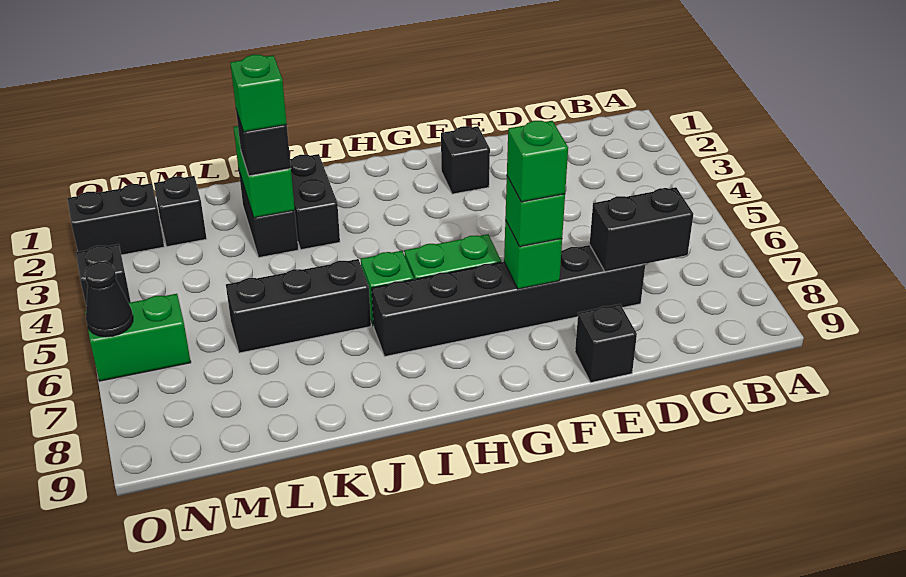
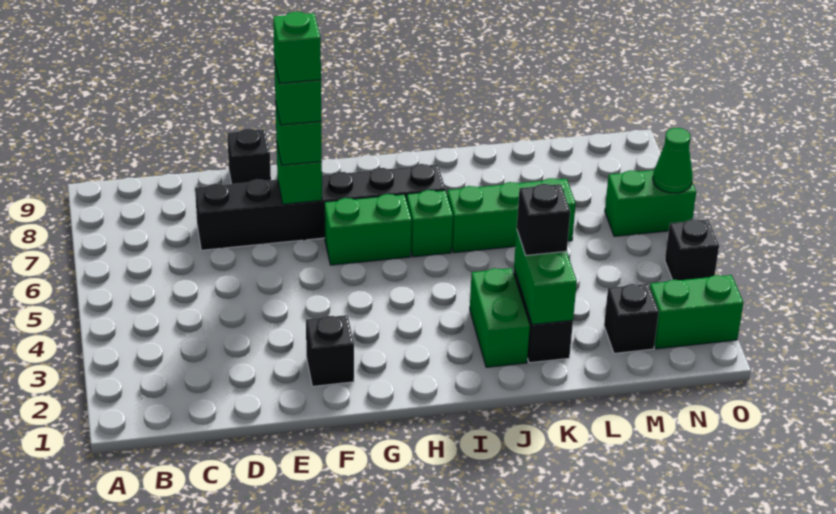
black brick C7:D7 level 2 -> none
black brick J2:J3 level 1 -> green brick J2:J3 level 1
black brick J6:L6 level 1 -> green brick J6:L6 level 1
green brick K3 level 4 -> green brick F7 level 5
black brick N2:O2 level 1 -> green brick N2:O2 level 1
black cone O6 level 2 -> green cone O6 level 2

